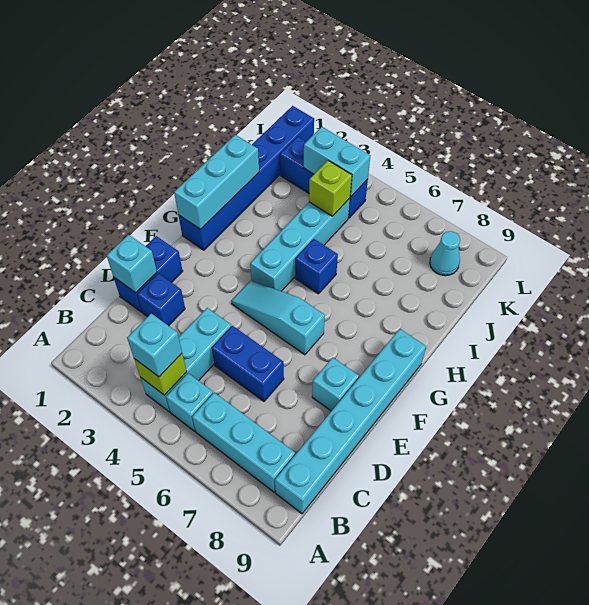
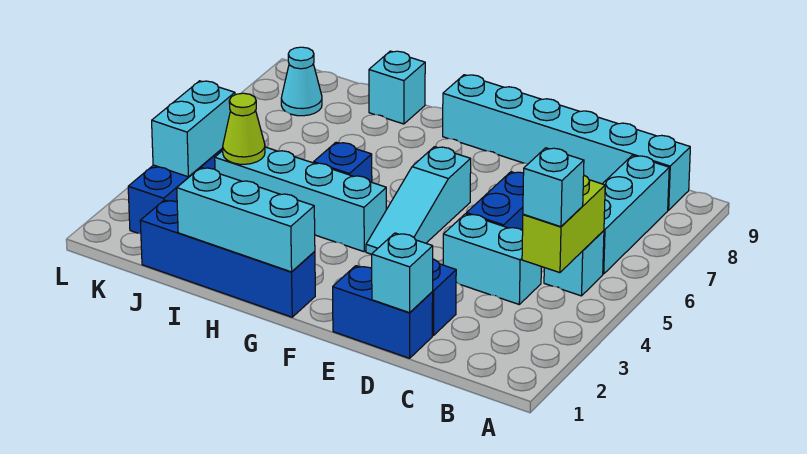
cyan brick B4:D4 level 1 -> cyan brick C4:D4 level 1
lime brick B4 level 2 -> lime brick B4:B5 level 2
cyan brick E8 level 1 -> cyan brick I9 level 1
blue brick G1:L1 level 1 -> blue brick G1:J1 level 1
lime brick J4 level 2 -> lime cone J4 level 2

